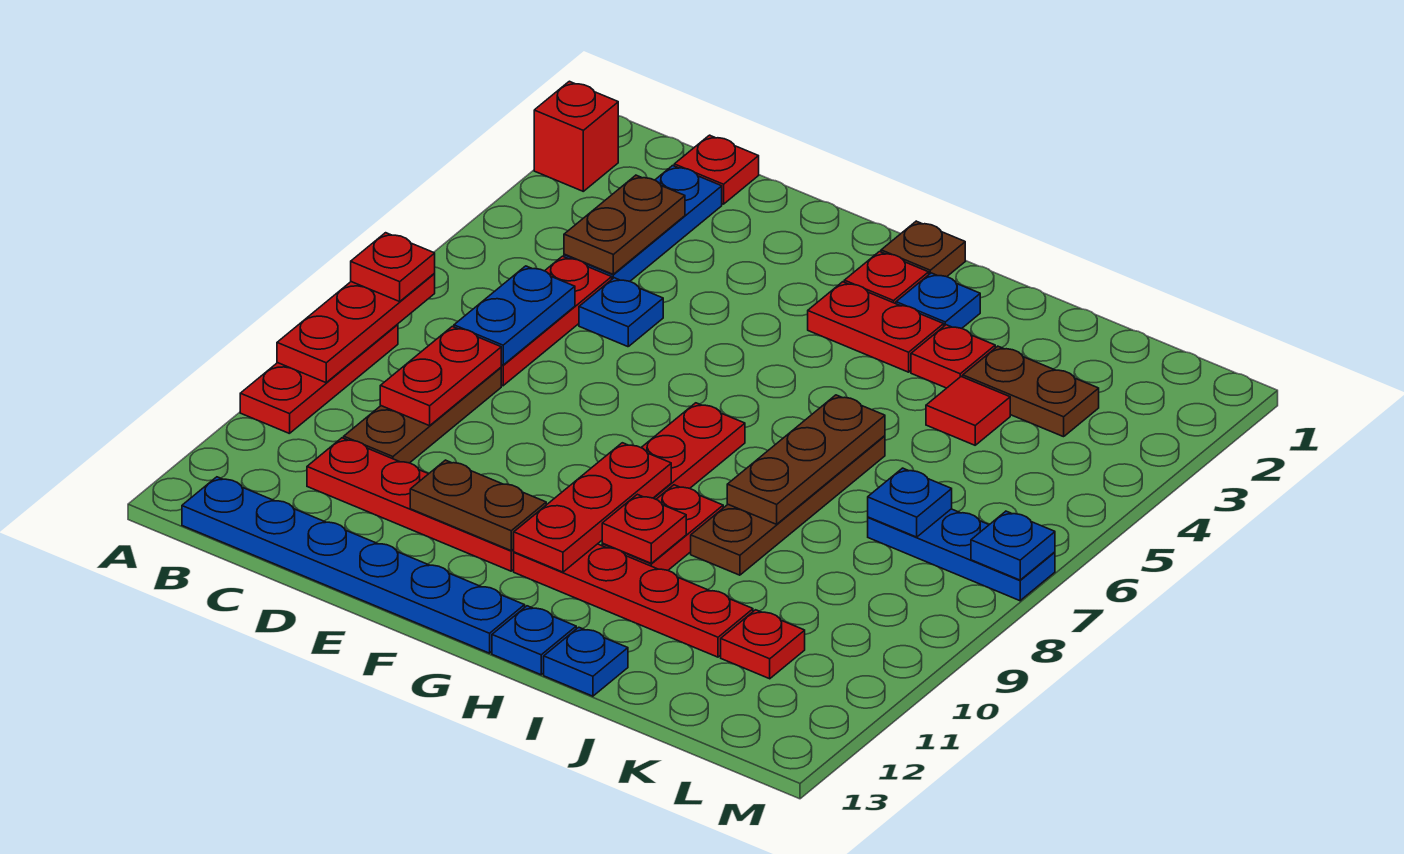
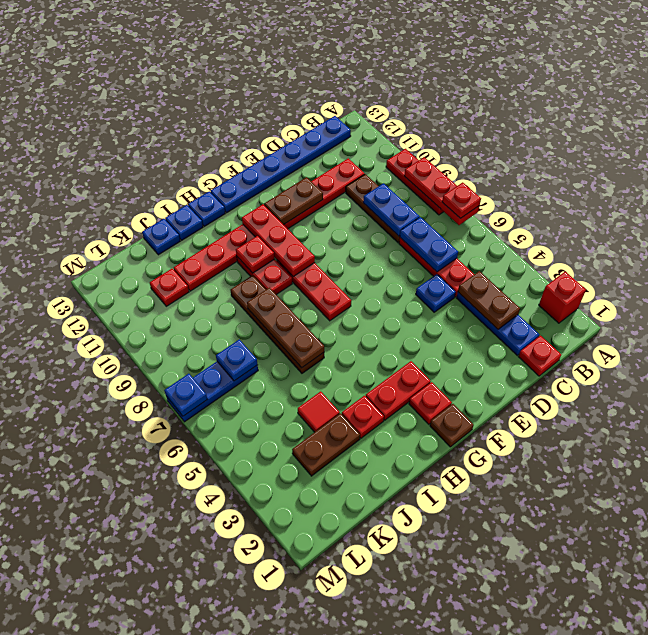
red plate C8:C9 level 2 -> blue plate C8:C9 level 2
blue plate H2 level 1 -> blue plate J13 level 1

